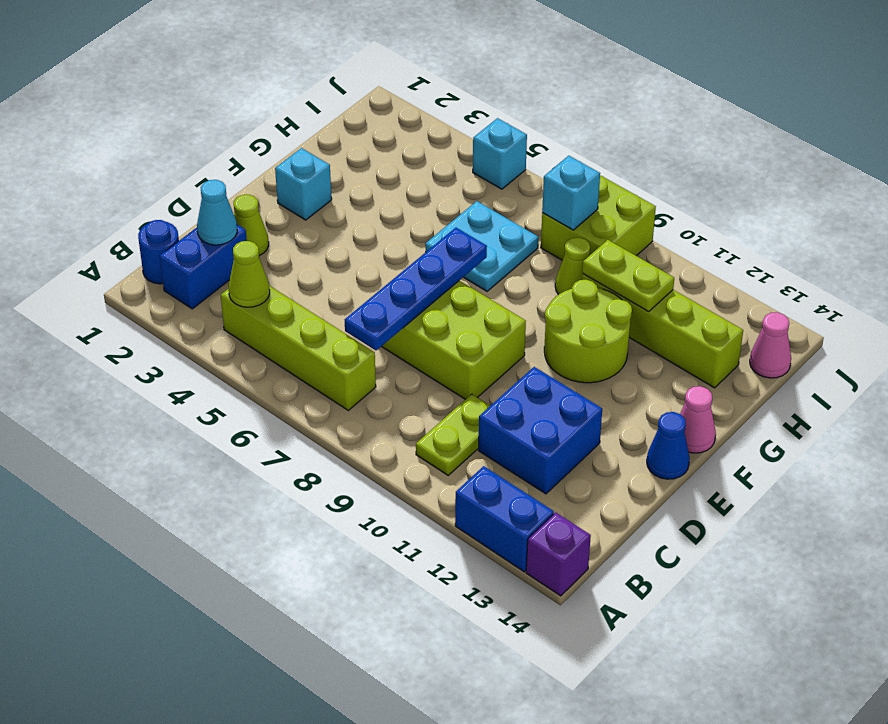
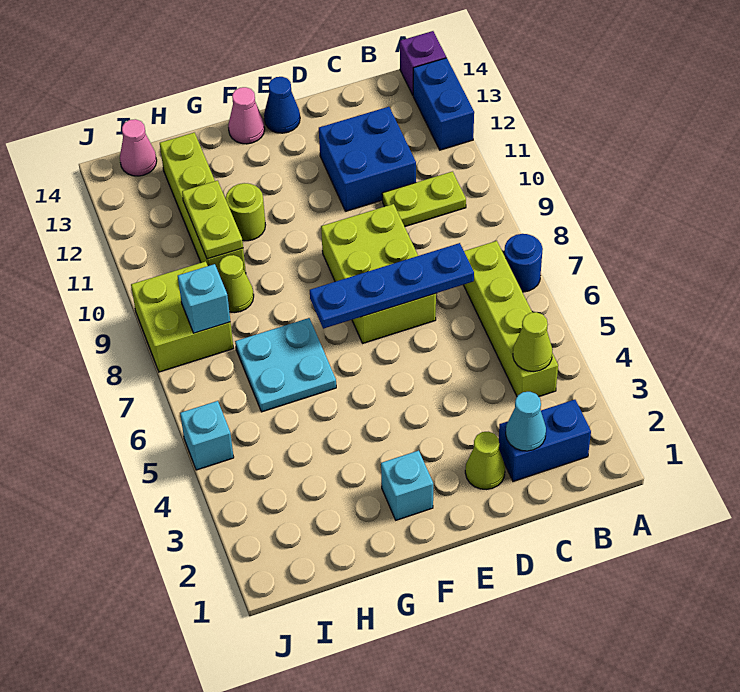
blue round brick B1 level 1 -> blue round brick A7 level 1
lime round brick F10:G11 level 1 -> lime round brick G11 level 1

